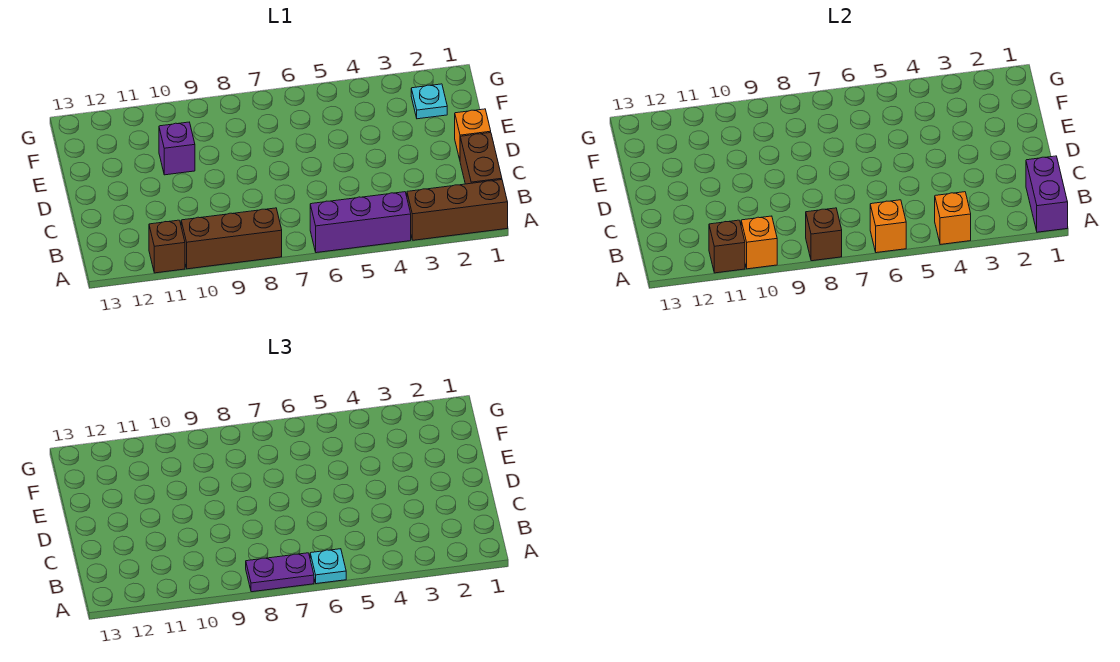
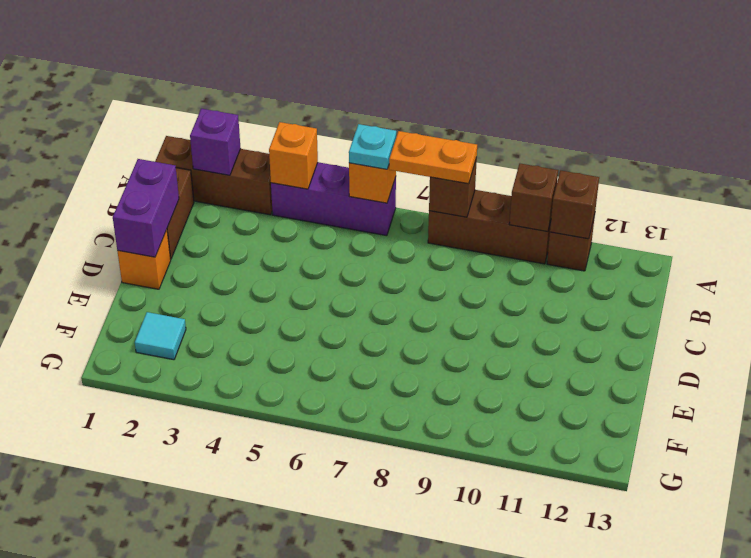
purple brick A1:B1 level 2 -> purple brick C1:D1 level 2
purple plate A7:A8 level 3 -> orange plate A7:A8 level 3
orange brick A10 level 2 -> brown brick A10 level 2
purple brick E10 level 1 -> purple brick A2 level 2
cyan plate F2 level 1 -> cyan tile F2 level 1

